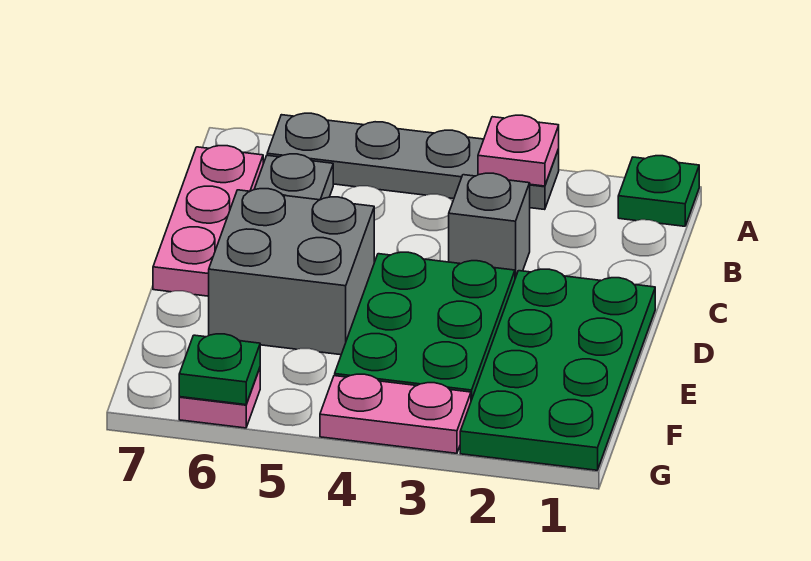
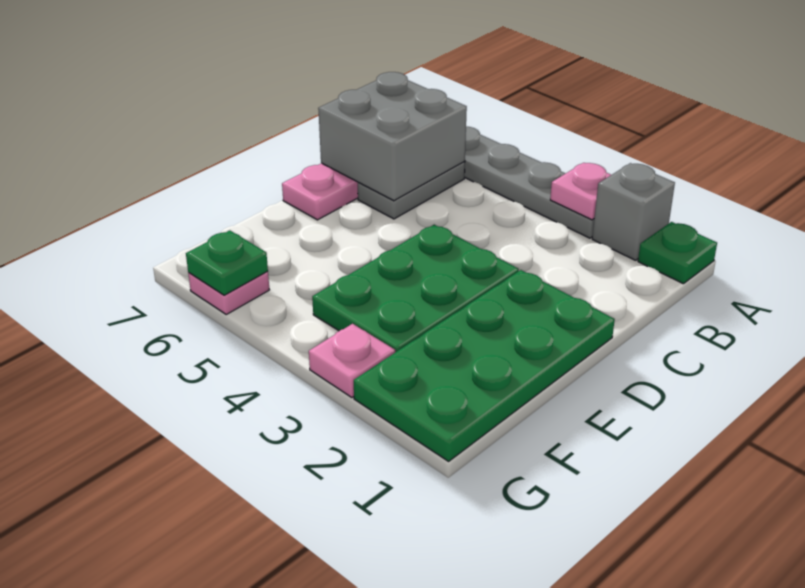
grey brick C3 level 1 -> grey brick A2 level 1
grey brick D5:E6 level 1 -> grey brick B6:C7 level 2
pink plate G3:G4 level 1 -> pink plate G3 level 1

